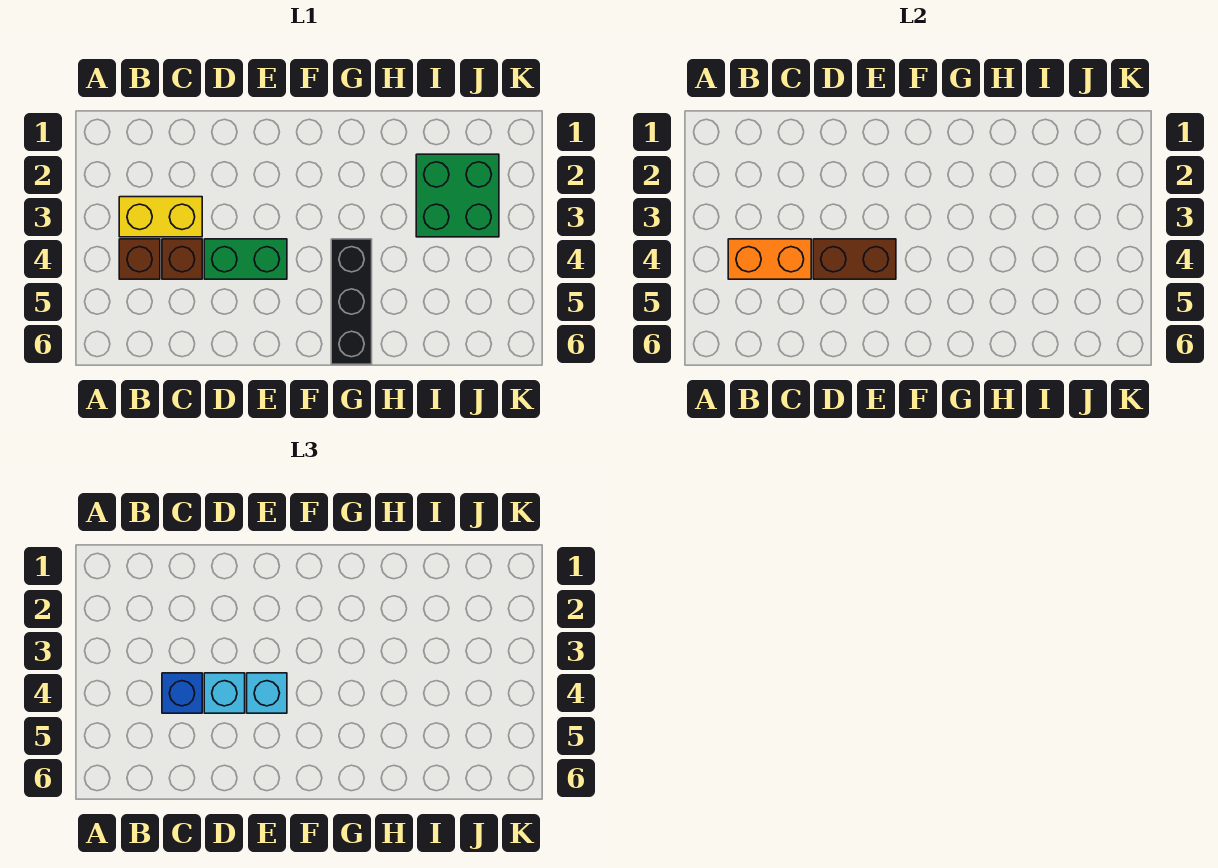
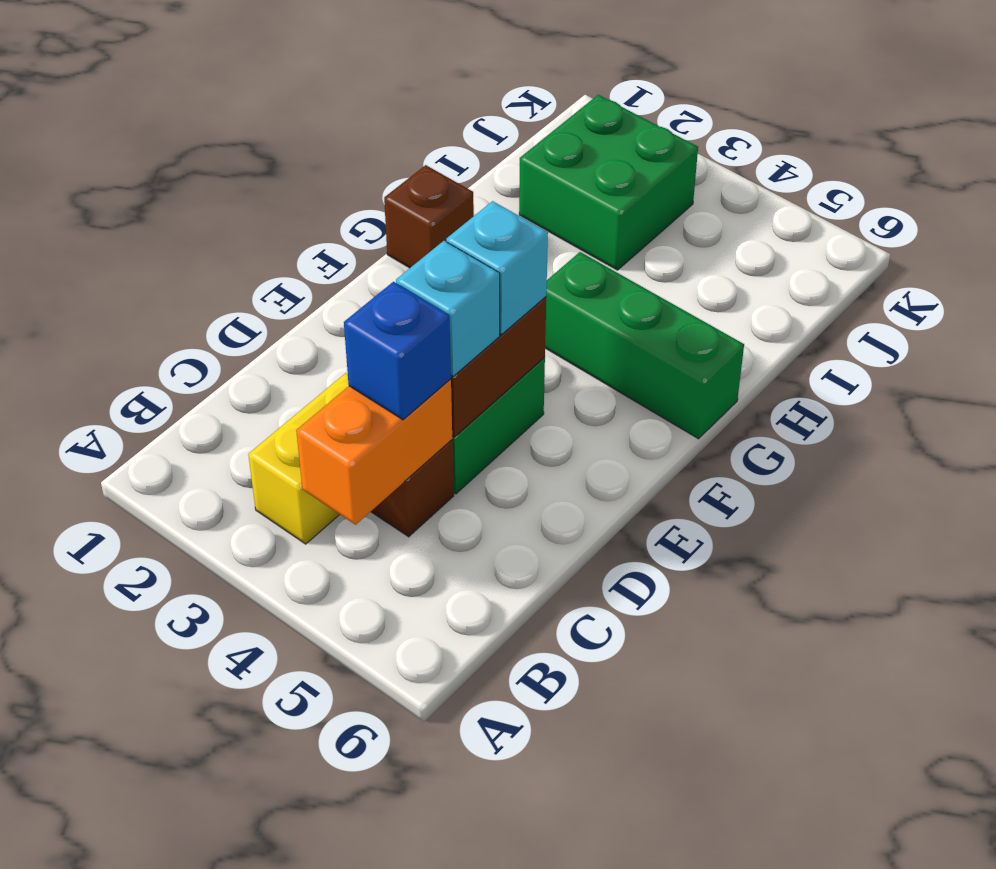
brown brick B4 level 1 -> brown brick G1 level 1
black brick G4:G6 level 1 -> green brick G4:G6 level 1

